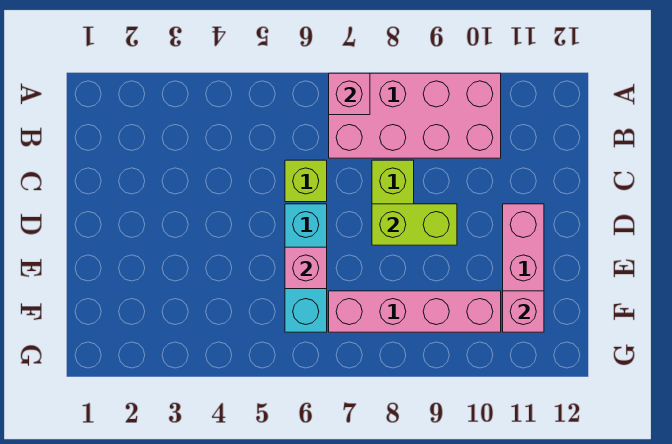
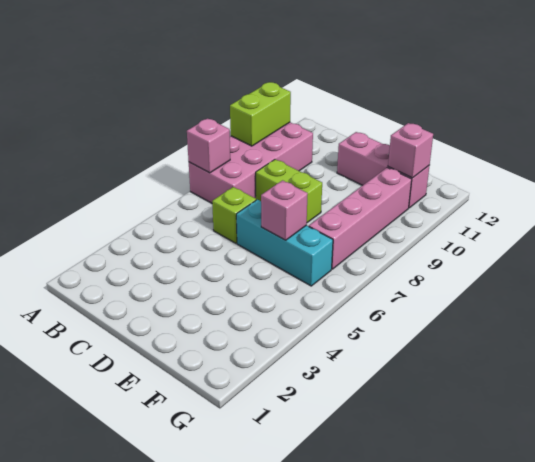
lime brick D8:D9 level 2 -> lime brick A9:A10 level 2

